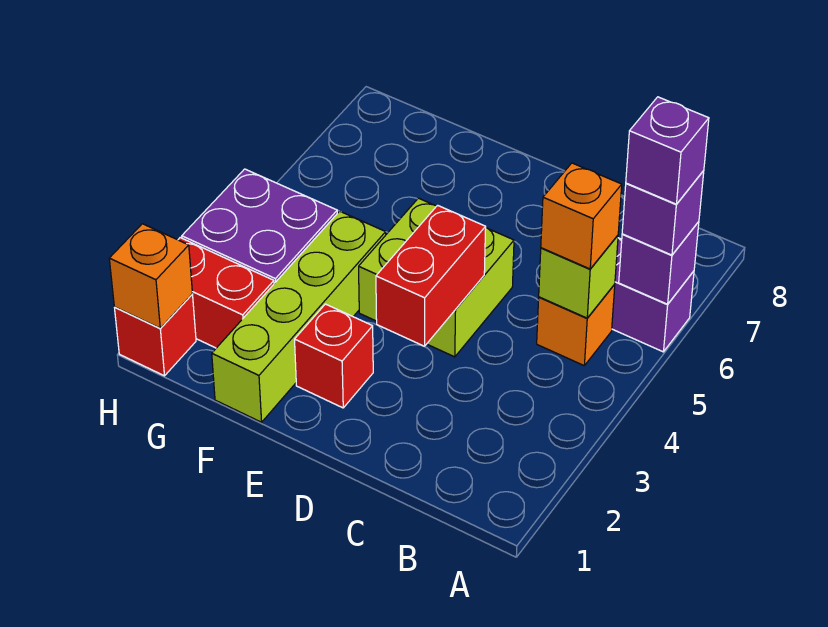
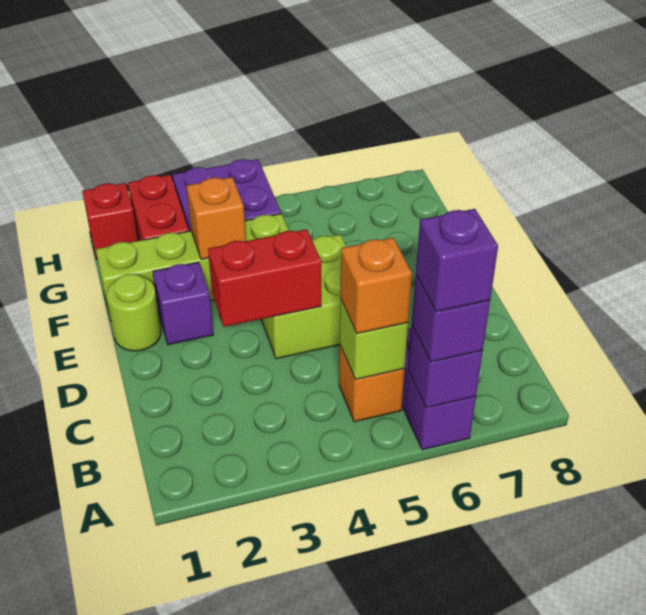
none -> lime round brick E1 level 1
red brick E2 level 1 -> purple brick E2 level 1
orange brick H1 level 2 -> orange brick F3 level 2

